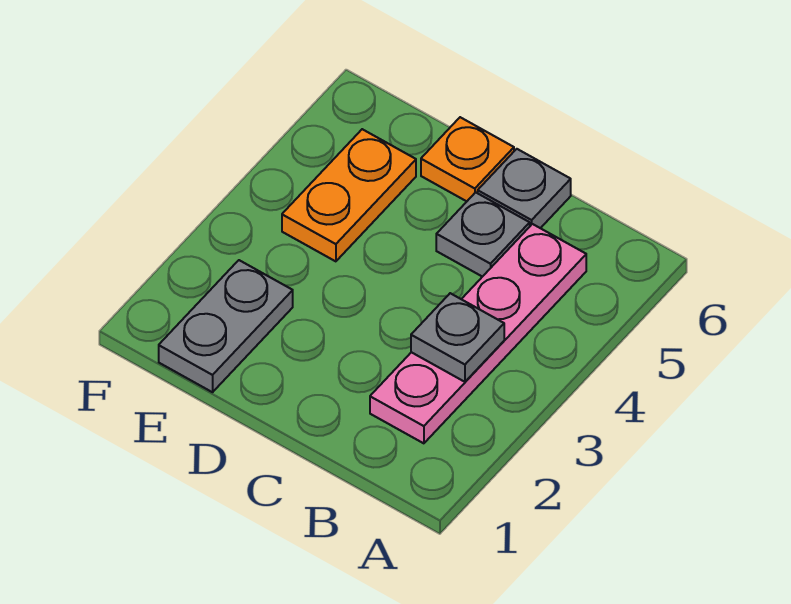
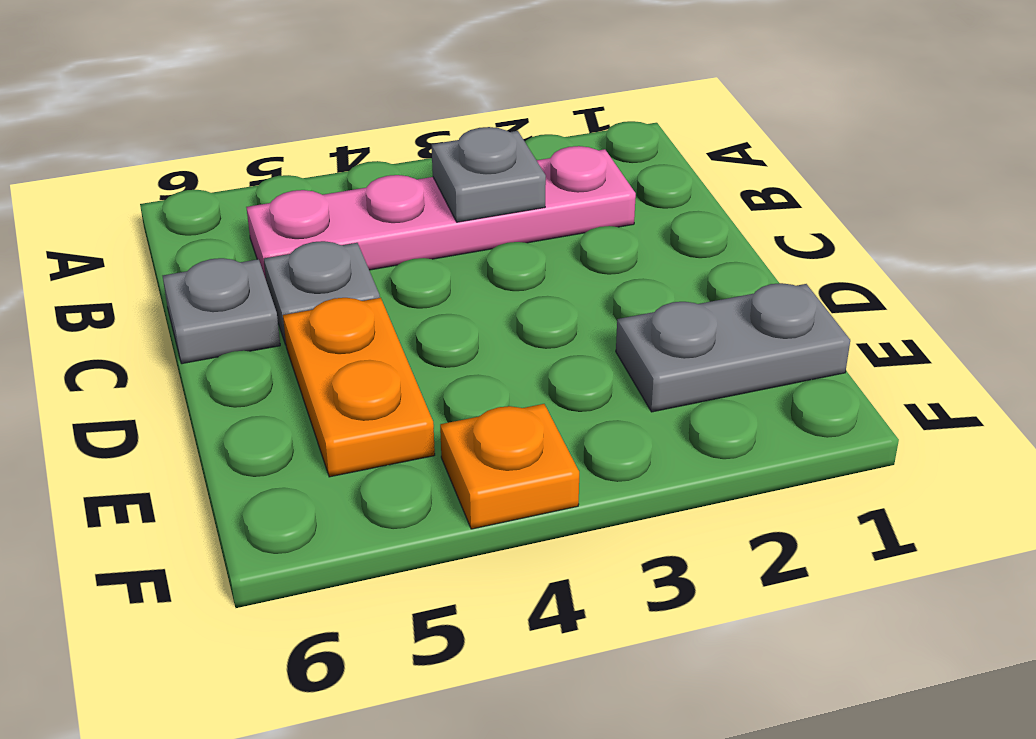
orange plate D6 level 1 -> orange plate F4 level 1
orange plate E4:E5 level 1 -> orange plate D5:E5 level 1

